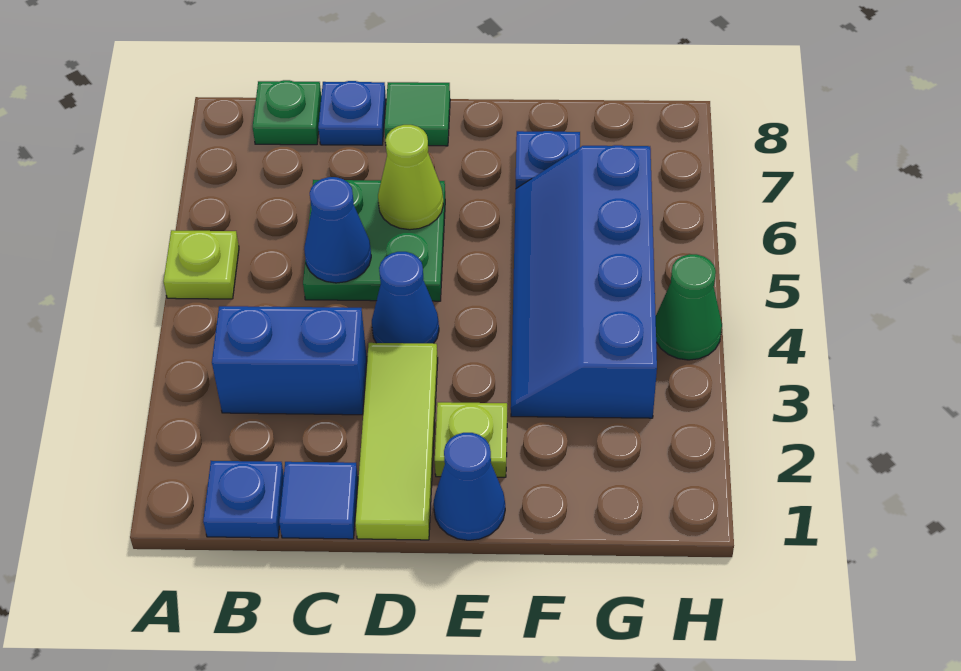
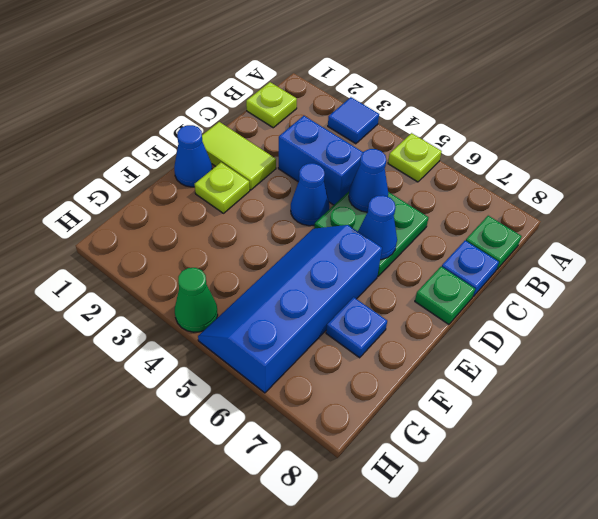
blue plate B1 level 1 -> lime plate B1 level 1
blue brick B3:C3 level 1 -> blue brick C3:C4 level 1
blue tile C1 level 1 -> blue tile A3 level 1
lime tile D1:D3 level 1 -> lime tile D1:D2 level 1
lime cone D6 level 2 -> blue cone D6 level 2
green tile D8 level 1 -> green plate D8 level 1
blue slope F3:G6 level 1 top G -> blue slope E5:H6 level 1 top 6

